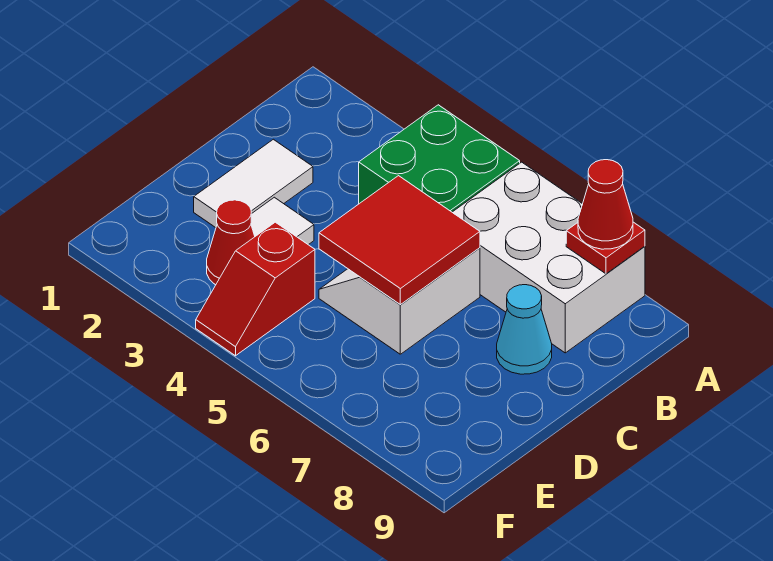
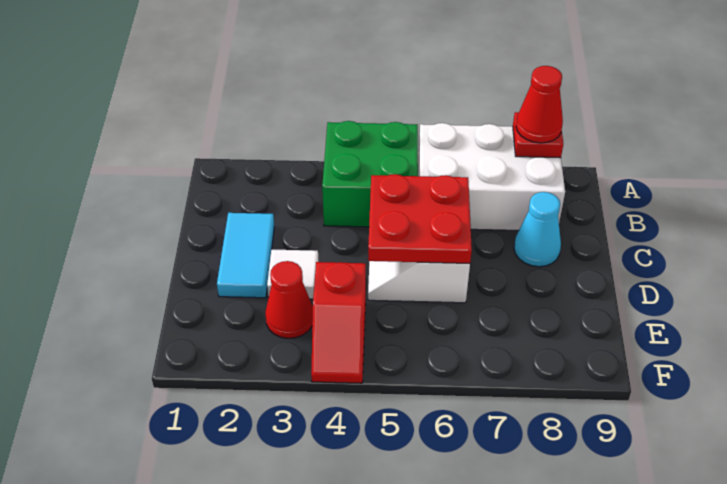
white tile C2:D2 level 1 -> cyan tile C2:D2 level 1
red tile C5:D6 level 2 -> red plate C5:D6 level 2

